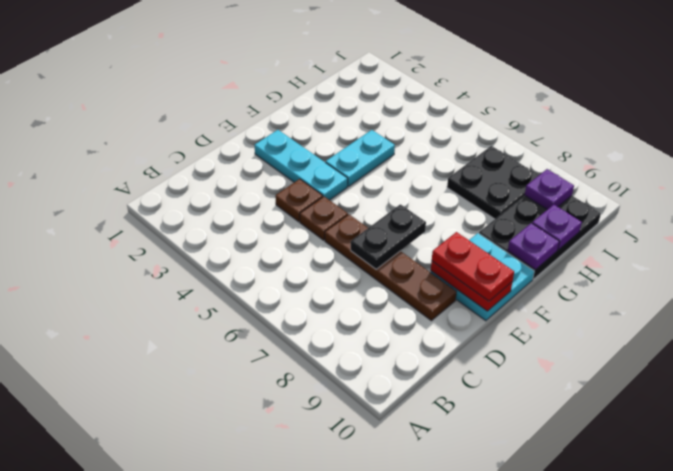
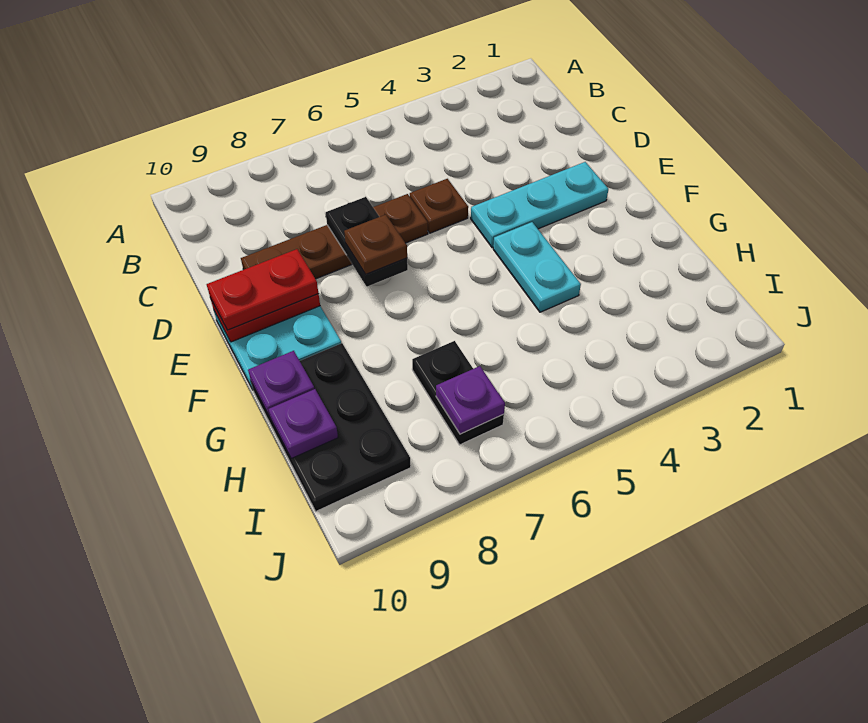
brown plate D4 level 1 -> brown plate E7 level 3
black plate H7:I8 level 1 -> black plate H7:I7 level 1
purple plate I9 level 2 -> purple plate I7 level 2

